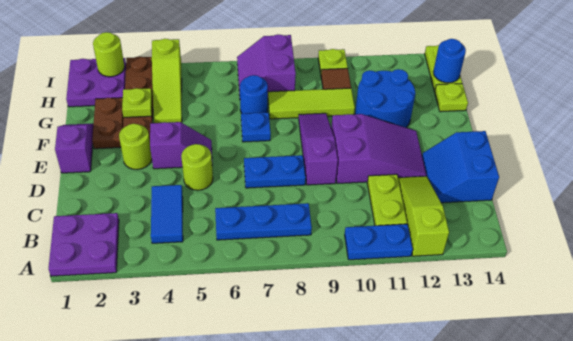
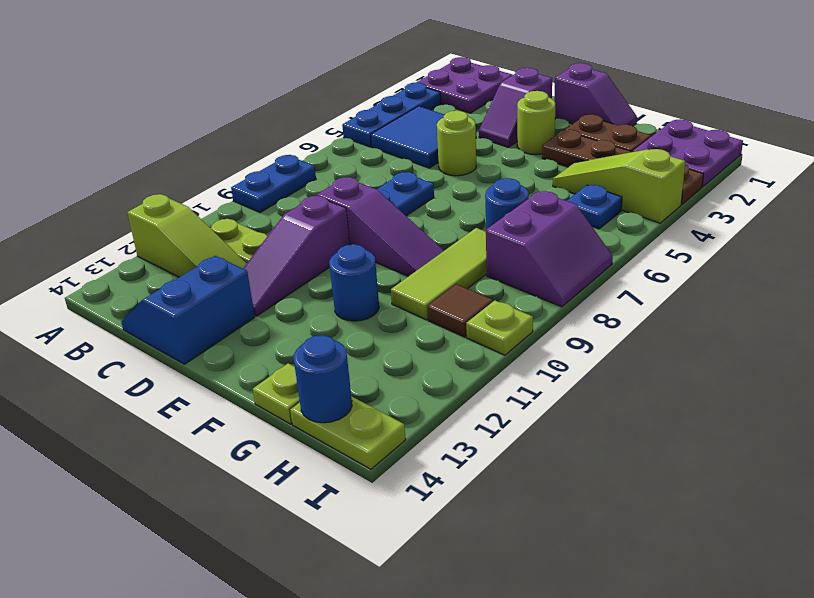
blue plate A10:A11 level 1 -> blue plate A8:A9 level 1
blue tile B4:C4 level 1 -> blue tile B4:C5 level 1
blue plate B6:B8 level 1 -> blue plate A3:A5 level 1
blue slope C13:D14 level 1 top 14 -> blue slope C13:D14 level 1 top D
purple slope D10:E12 level 1 top 10 -> purple slope D10:D12 level 1 top 10
purple slope E4:E5 level 1 top 4 -> purple slope D2:D3 level 1 top 2
blue plate F7 level 1 -> blue plate H5 level 1
blue round brick F11:G12 level 1 -> blue round brick F11 level 1
lime plate G3 level 2 -> none
purple slope H7:I8 level 1 top 8 -> purple slope H7:I8 level 1 top H
lime round brick I2 level 2 -> none

